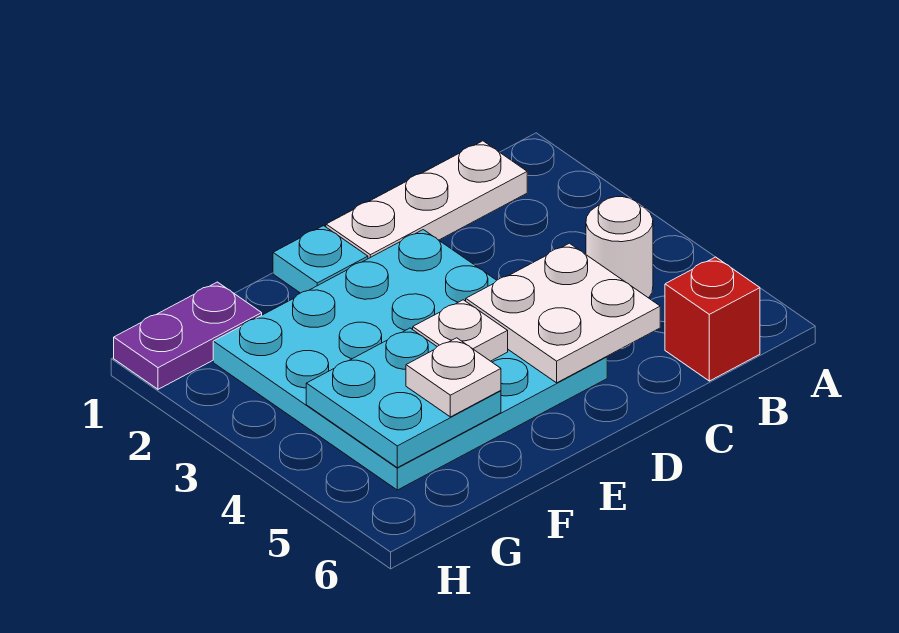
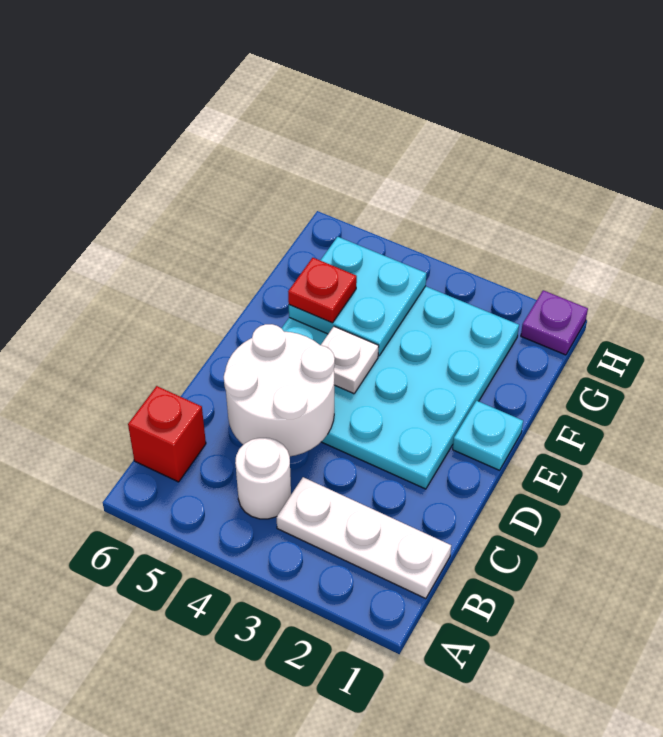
white plate B1:D1 level 1 -> white plate B1:B3 level 1
white plate C4:D5 level 2 -> white round brick C4:D5 level 2
white plate F5 level 3 -> red plate F5 level 3
purple plate G1:H1 level 1 -> purple plate H1 level 1

